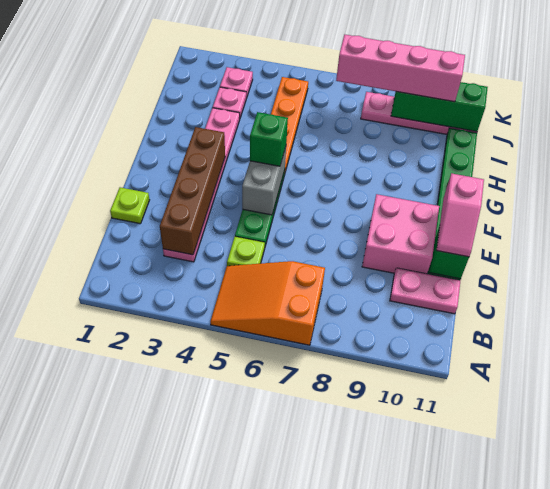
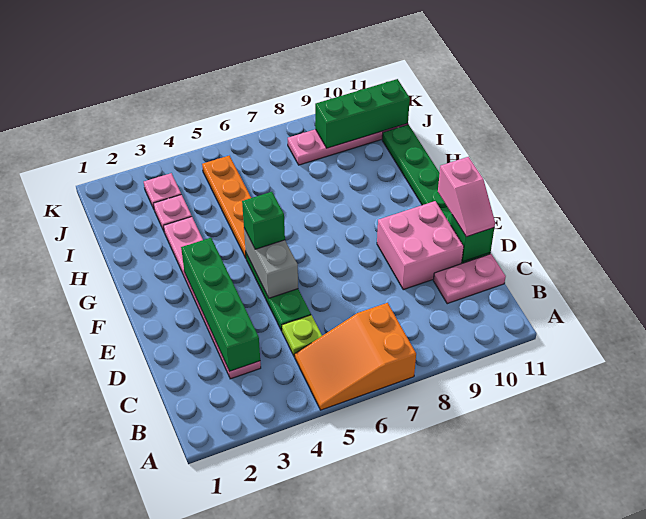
brown brick C3:F3 level 2 -> green brick C3:F3 level 2
lime plate D1 level 1 -> none
pink brick J7:J10 level 3 -> none

